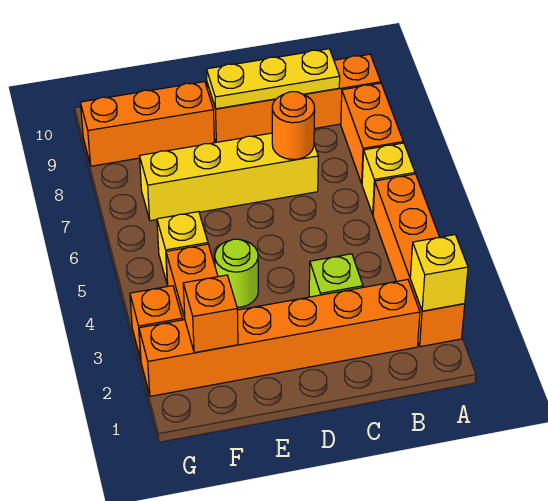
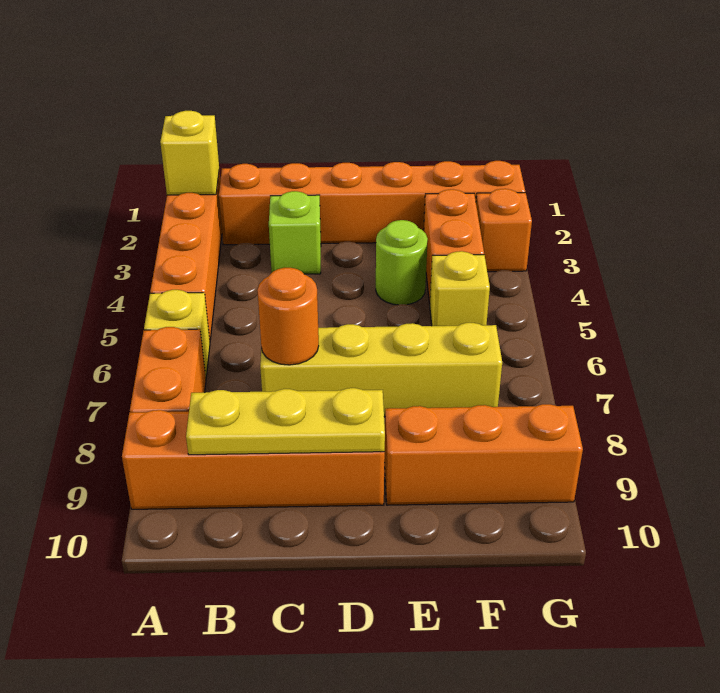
orange brick F2 level 2 -> none

